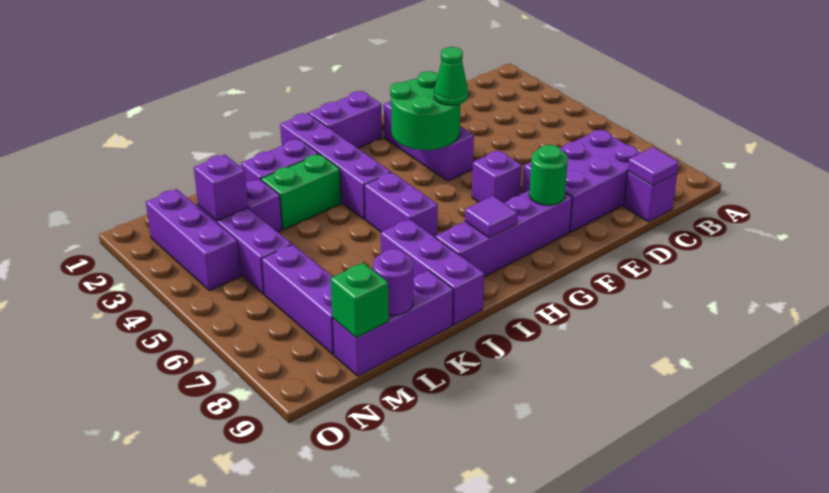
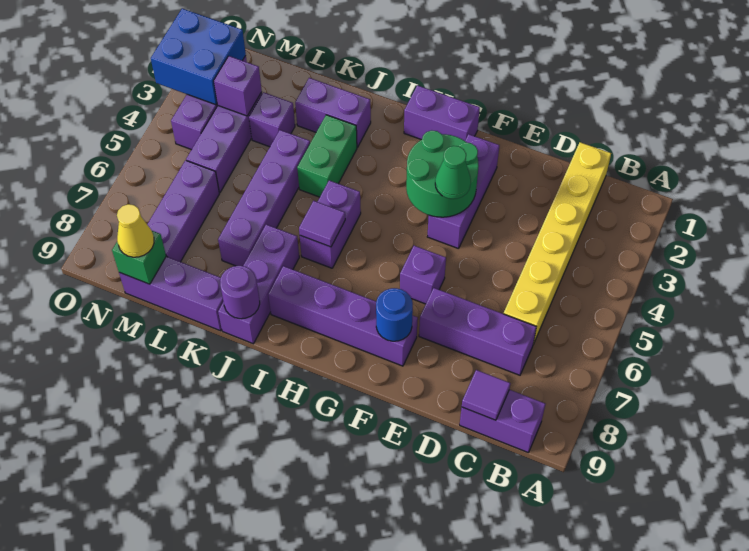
none -> yellow brick C1:C6 level 1
purple brick C7:E8 level 1 -> purple brick C7:E7 level 1
purple brick C9 level 1 -> purple brick B9:C9 level 1
green round brick F8 level 2 -> blue round brick F8 level 2
purple tile H8 level 2 -> purple tile I6 level 2
purple brick I1:I4 level 1 -> purple brick K4:K7 level 1
green brick J3:K3 level 1 -> green brick J3:J4 level 1
purple round brick L9 level 2 -> purple round brick J9 level 2
none -> yellow cone M9 level 3
none -> blue brick N2:O3 level 2

